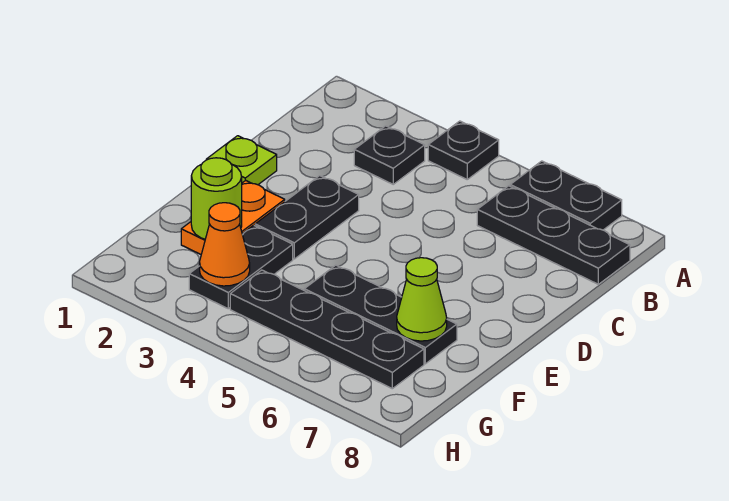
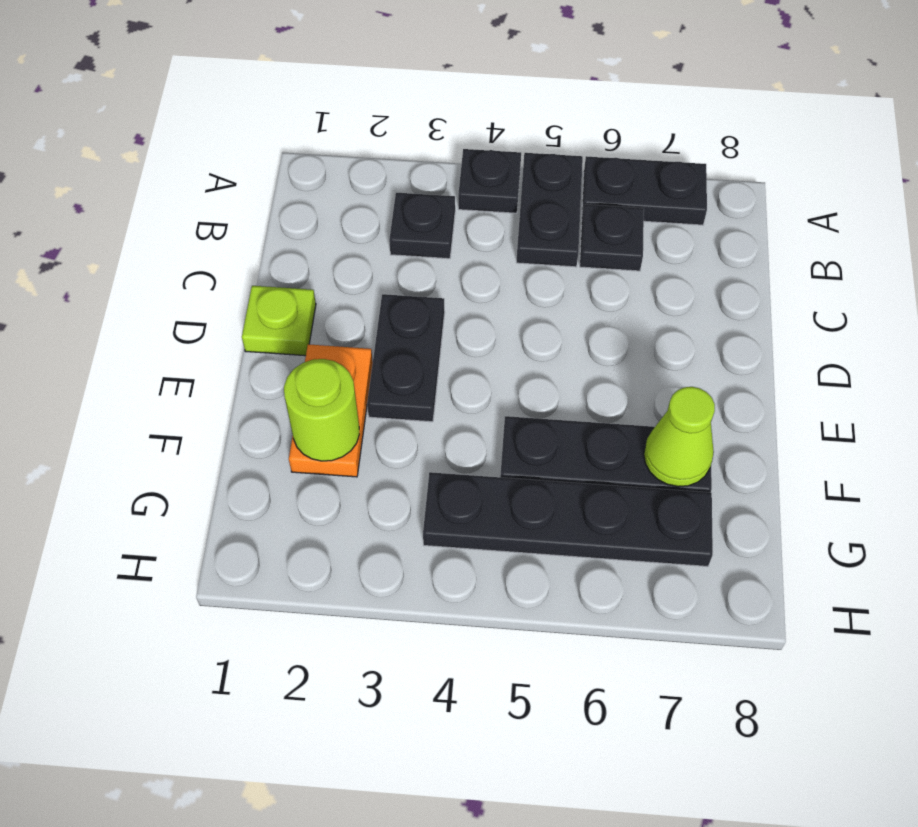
black plate B6:B8 level 1 -> black plate B6 level 1
black plate F3:G3 level 1 -> black plate A5:B5 level 1
orange cone G3 level 2 -> none

